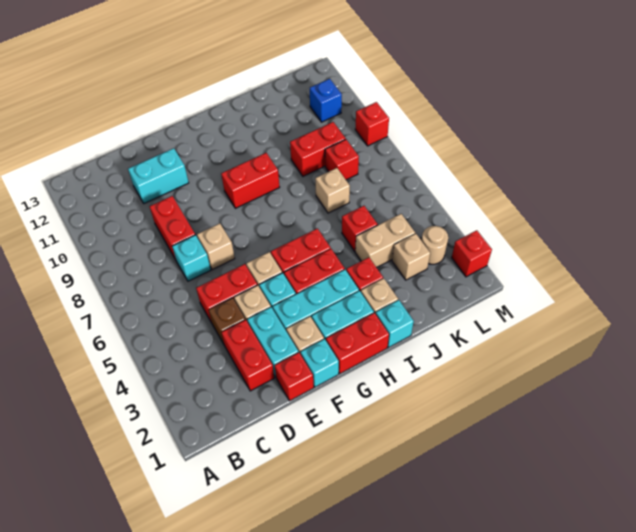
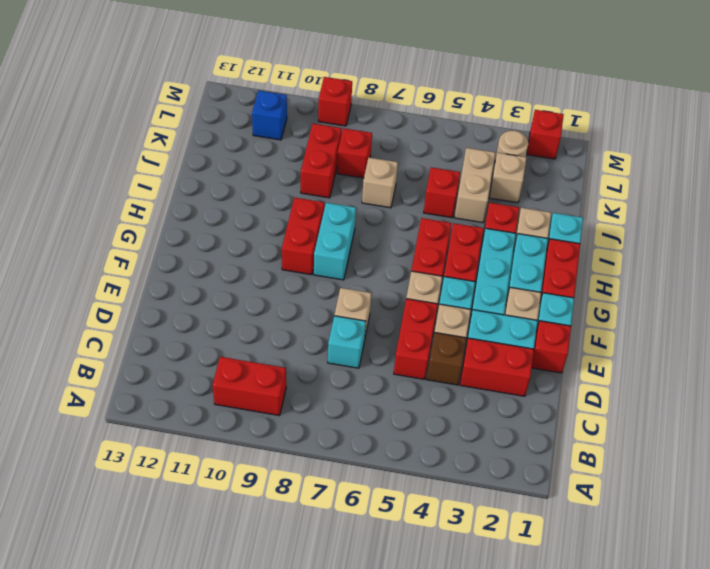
red brick D8:D9 level 1 -> red brick B9:B10 level 1
cyan brick D11:E11 level 1 -> cyan brick G8:H8 level 1

